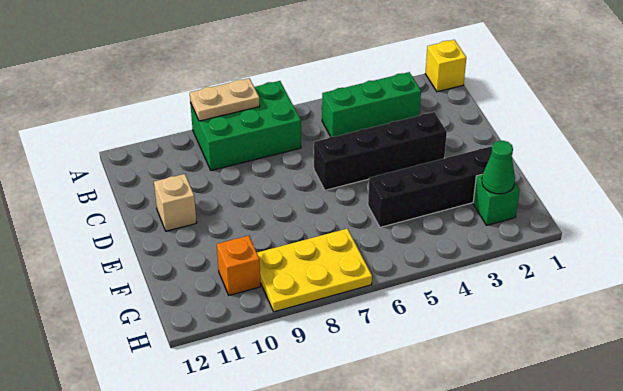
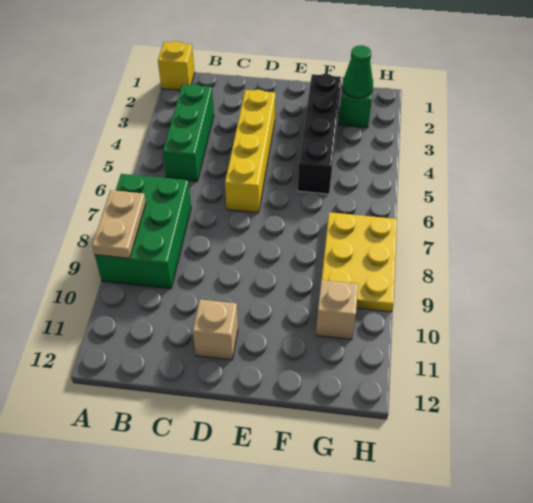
black brick D3:D6 level 1 -> yellow brick D3:D6 level 1
orange brick G10 level 1 -> tan brick G10 level 1

